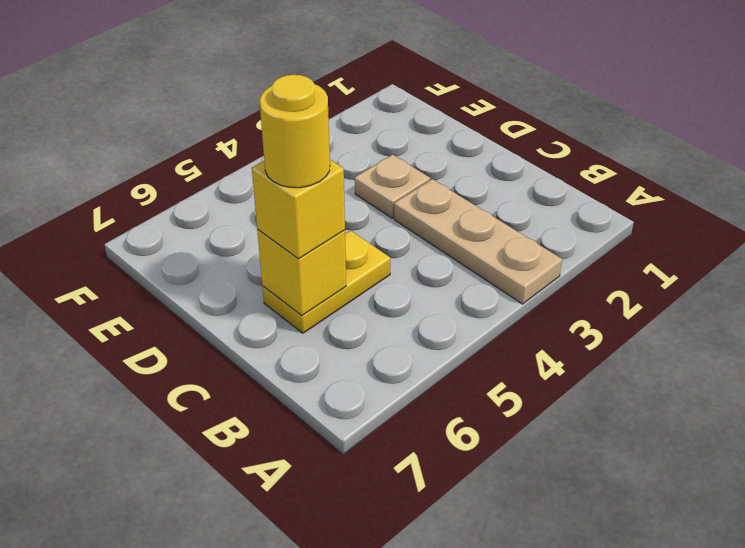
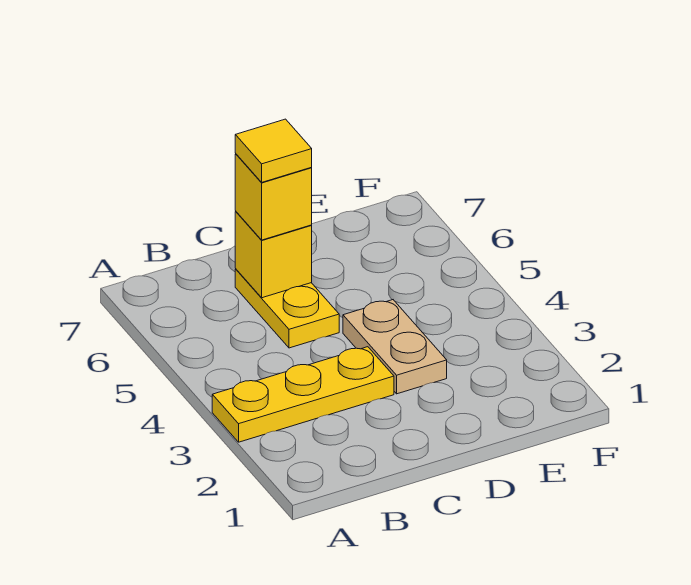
tan plate A3:C3 level 1 -> yellow plate A3:C3 level 1
yellow round brick C6 level 4 -> yellow tile C6 level 4
tan plate D3 level 1 -> tan plate D3:D4 level 1

